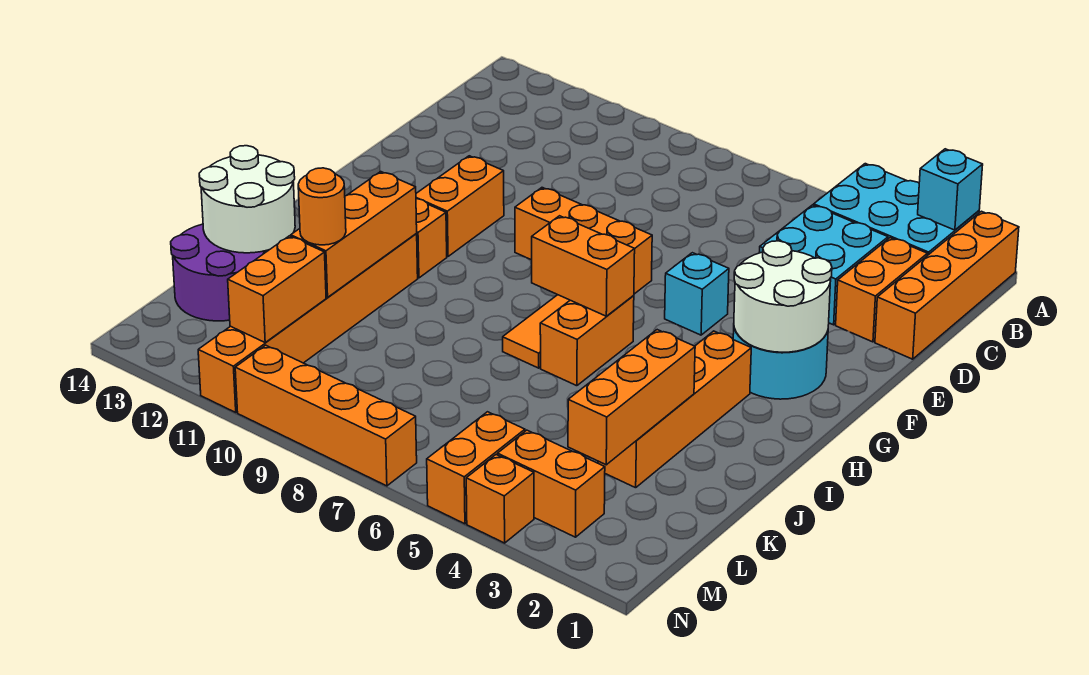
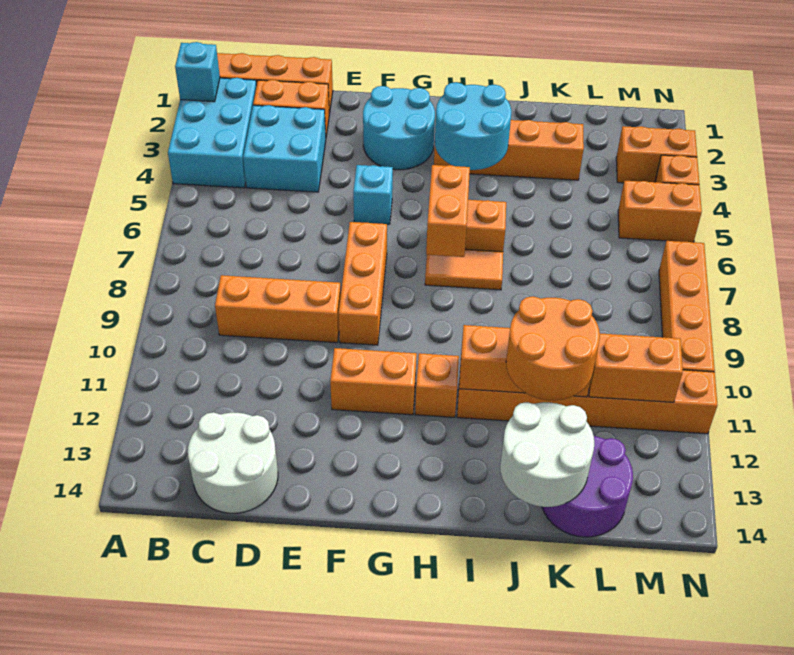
white round brick F2:G3 level 2 -> white round brick C13:D14 level 1
none -> cyan round brick H3:I4 level 2
orange brick J3:L3 level 2 -> orange brick C9:E9 level 1
orange round brick K11 level 3 -> orange round brick J11:K12 level 3
orange brick M3:M4 level 1 -> orange brick M3:N3 level 1

